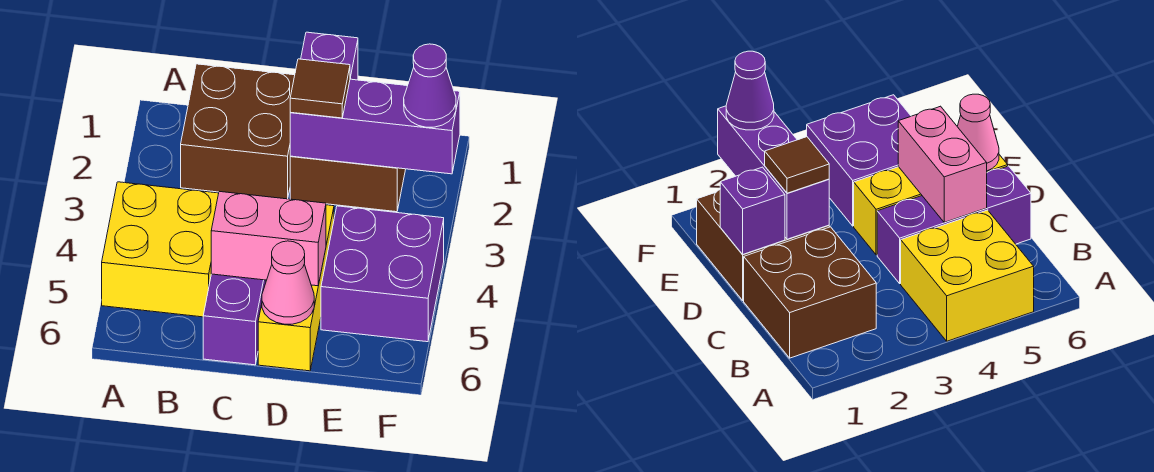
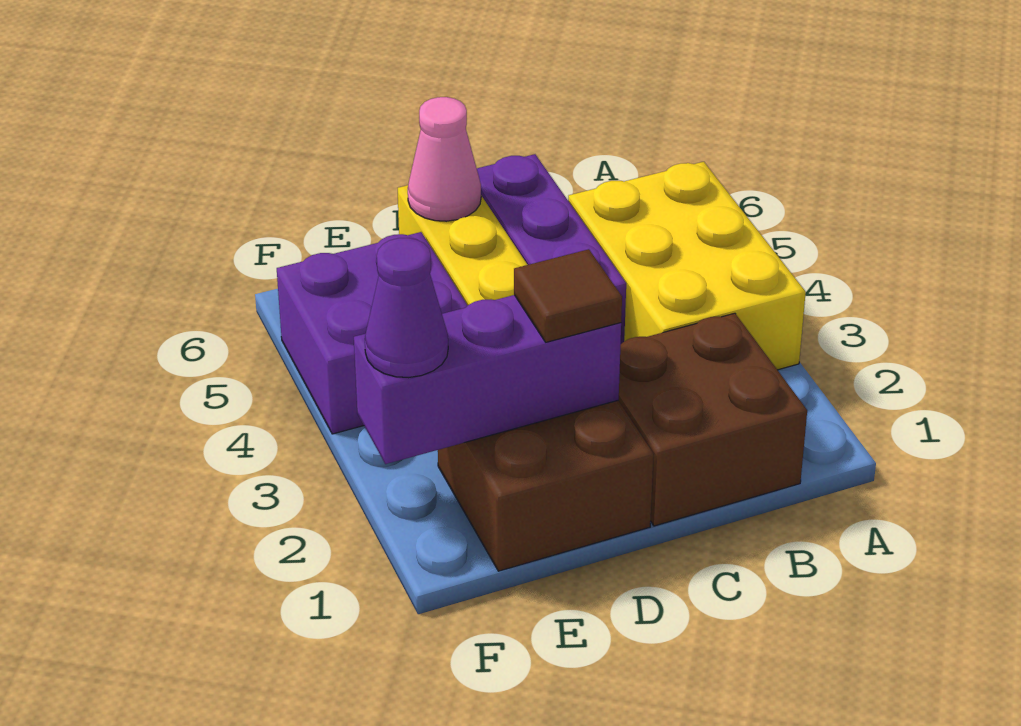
yellow brick A4:B5 level 1 -> yellow brick A3:B5 level 1
pink brick C5:D5 level 2 -> none
purple brick D1 level 2 -> none

